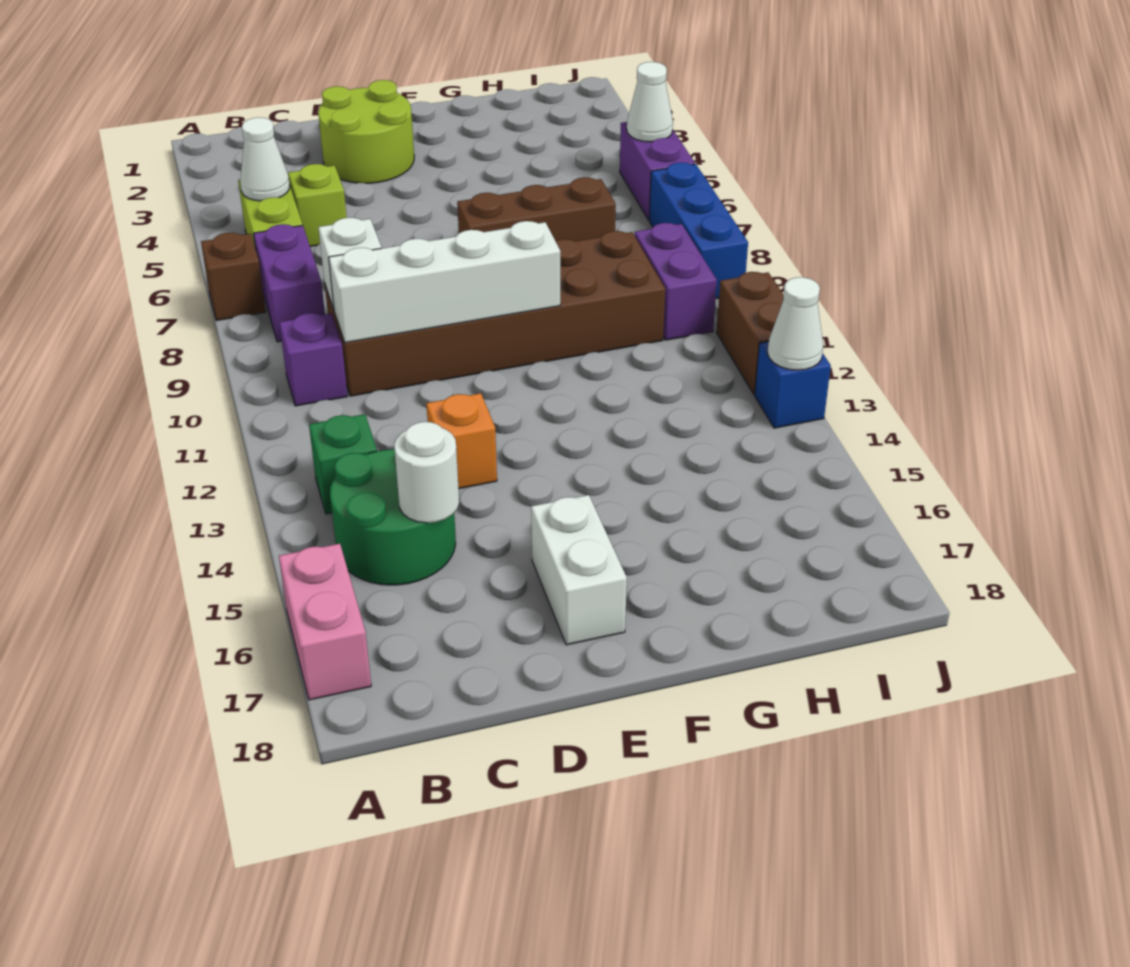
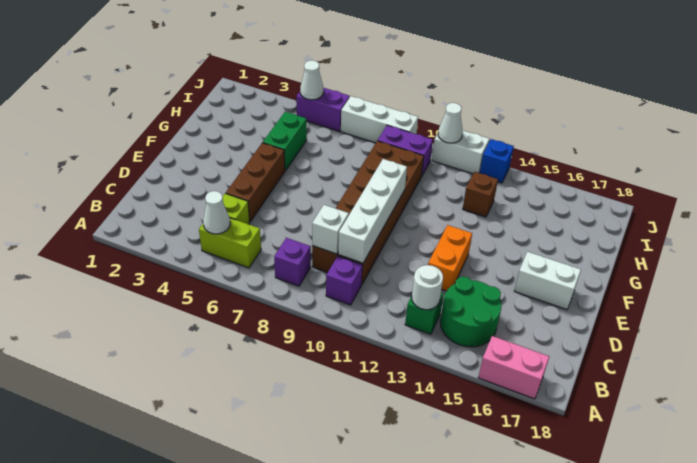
brown brick A7 level 1 -> brown brick H13 level 1
purple brick B7:B8 level 1 -> purple brick B8 level 1
white round brick C15 level 2 -> white round brick B13 level 2
lime round brick D2:E3 level 1 -> none
orange brick D13 level 1 -> orange brick D13:E13 level 1
brown brick F7:H7 level 1 -> brown brick D5:F5 level 1
none -> green brick G5:H5 level 1
blue brick J7:J9 level 1 -> white brick J7:J9 level 1
brown brick J11:J12 level 1 -> white brick J11:J12 level 1
white cone J13 level 2 -> white cone J11 level 2

